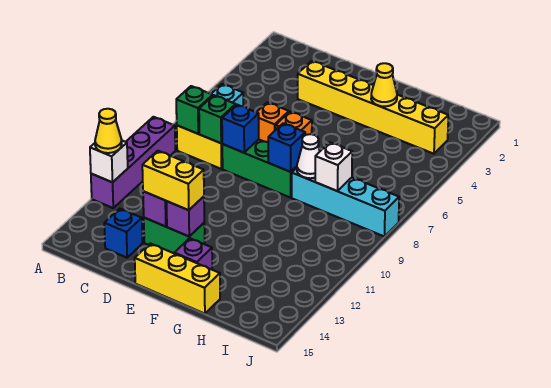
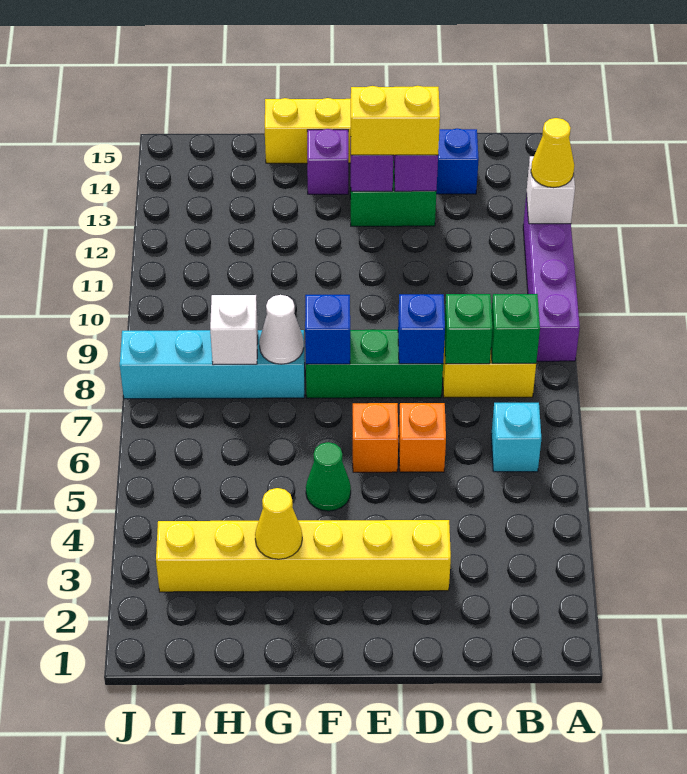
none -> green cone F5 level 1

